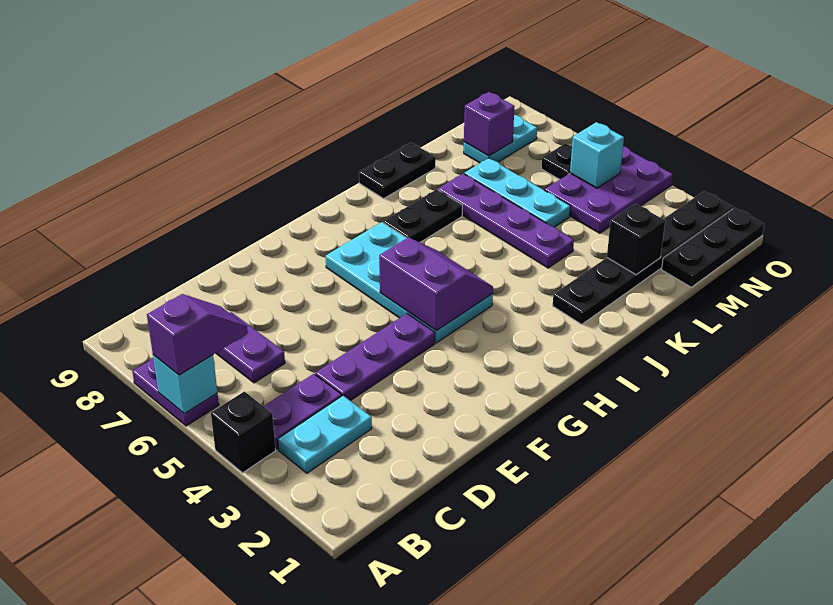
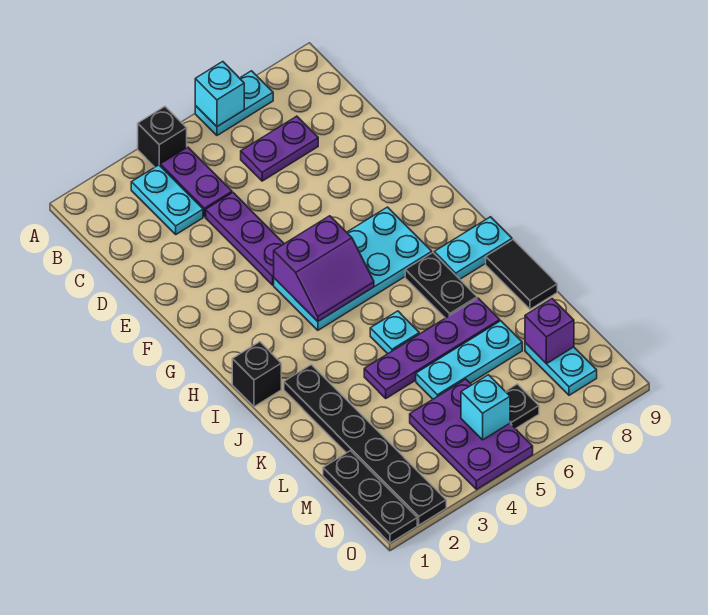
purple plate A6:A7 level 1 -> cyan plate A6:A7 level 1
purple slope A6:B6 level 3 top A -> none
none -> cyan plate I8:I9 level 1
none -> cyan plate J5 level 1
black plate J9:K9 level 1 -> black tile J9:K9 level 1
black brick L2 level 2 -> black brick I1 level 1

